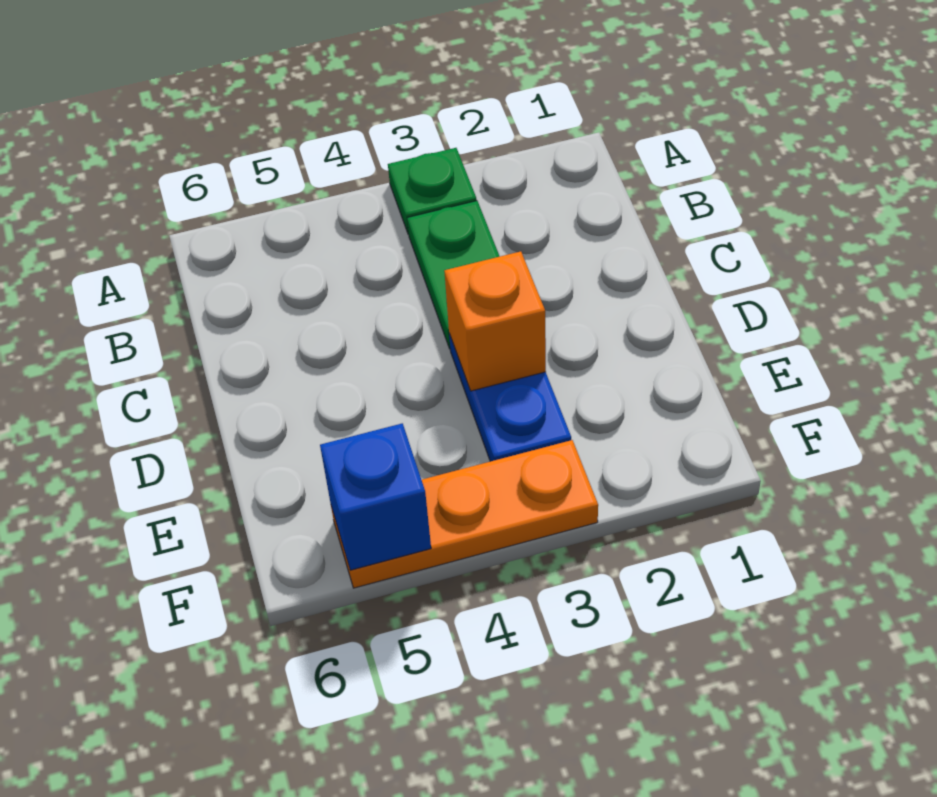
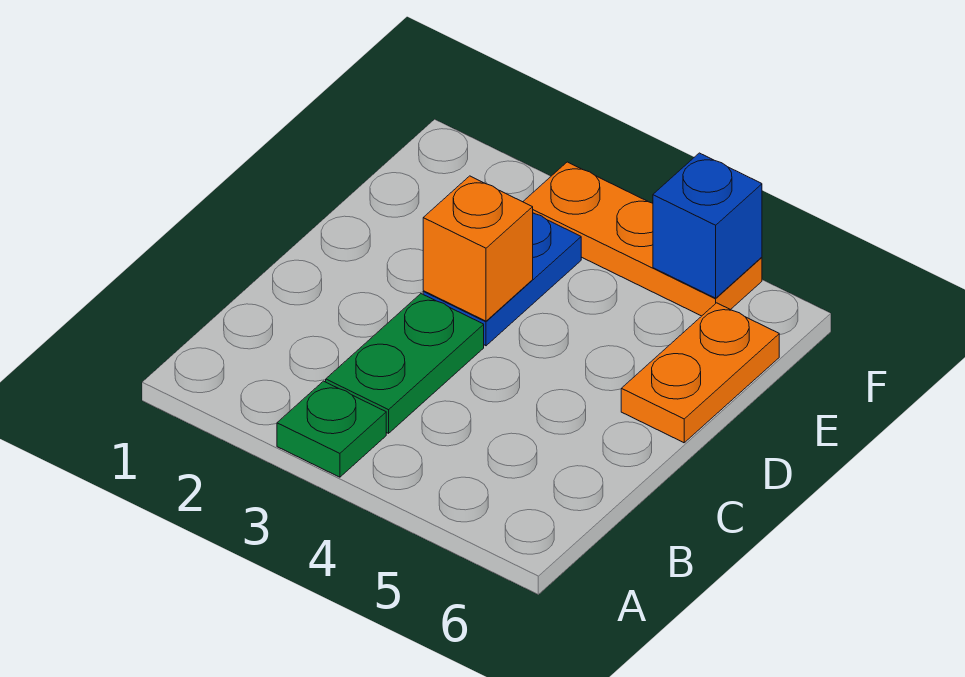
none -> orange plate D6:E6 level 1

